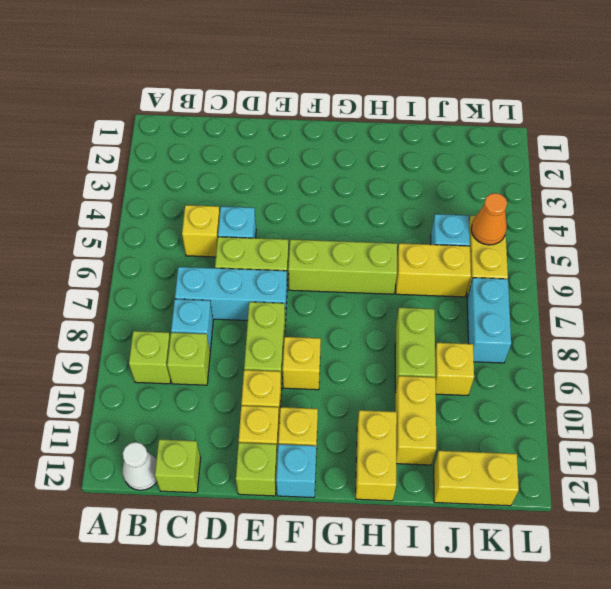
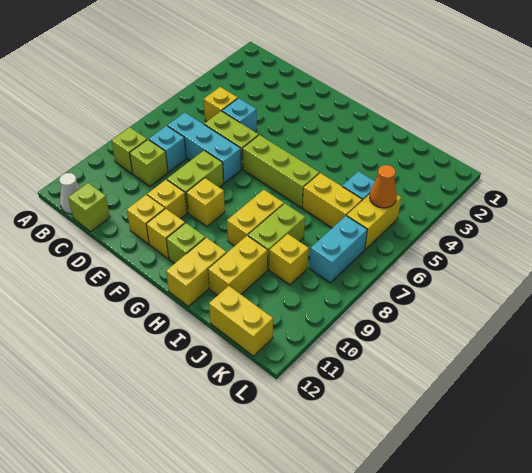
lime brick E12 level 1 -> lime brick G11 level 1
cyan brick F12 level 1 -> none
none -> yellow brick H8:H9 level 1

